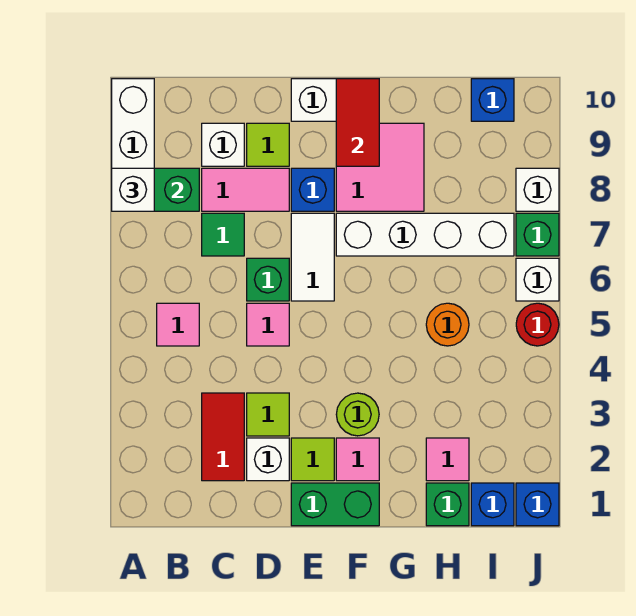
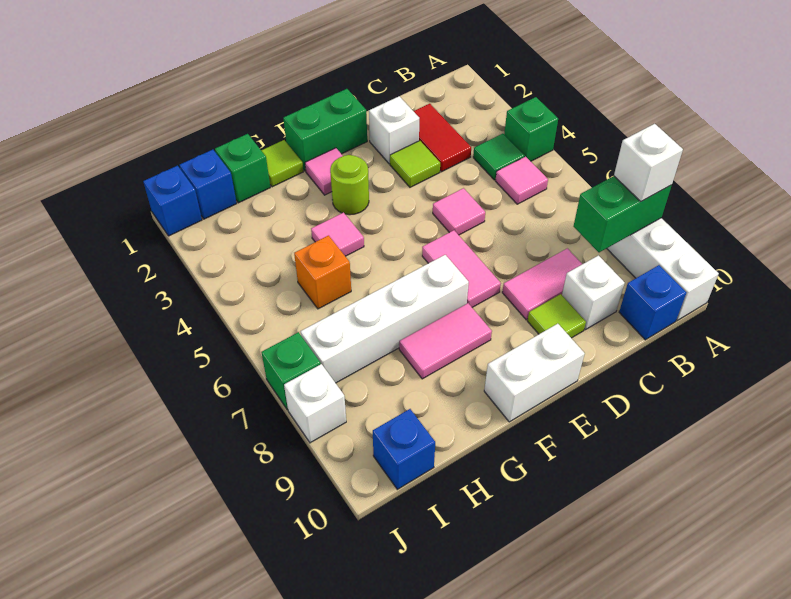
green tile C7 level 1 -> green tile B4 level 1
green brick D6 level 1 -> green brick A4 level 1
lime tile E2 level 1 -> lime tile G1 level 1
white tile E6:E7 level 1 -> pink tile E6:E7 level 1
blue brick E8 level 1 -> blue brick B10 level 1
pink tile F8:G9 level 1 -> pink tile F8:G8 level 1
red tile F9:F10 level 2 -> none
pink tile H2 level 1 -> pink tile G4 level 1
orange round brick H5 level 1 -> orange brick H5 level 1
red round brick J5 level 1 -> none
white brick J6 level 1 -> none

